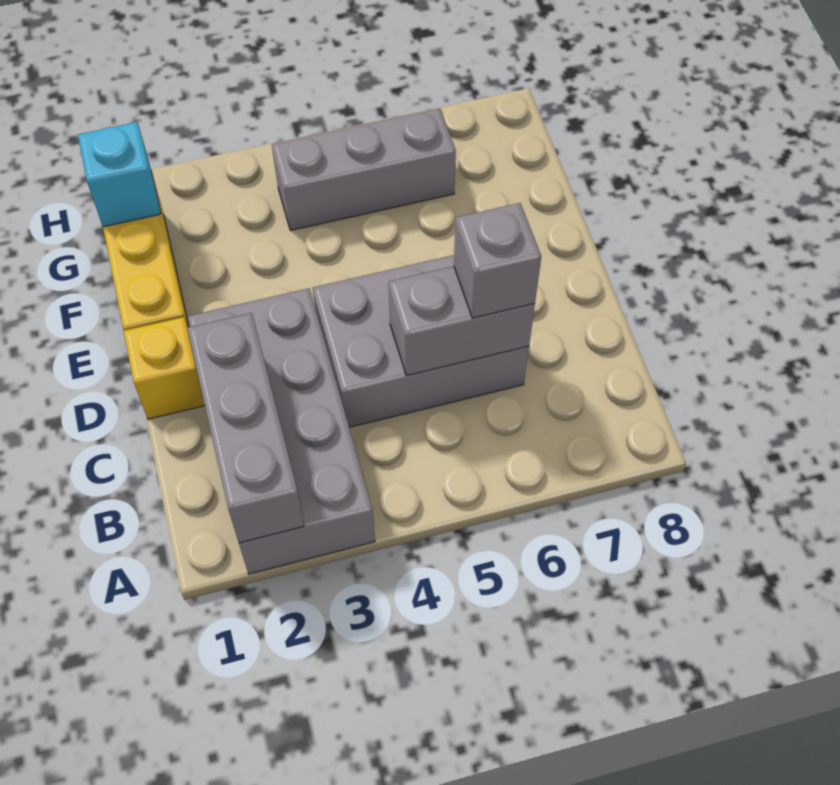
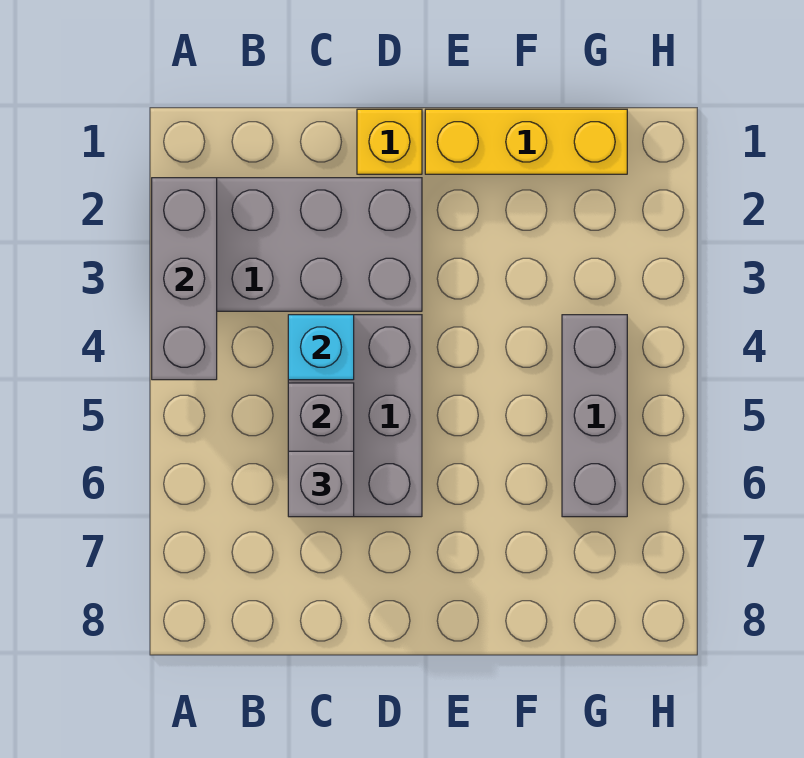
grey brick A2:C2 level 2 -> grey brick A2:A4 level 2
cyan brick G1 level 2 -> cyan brick C4 level 2

